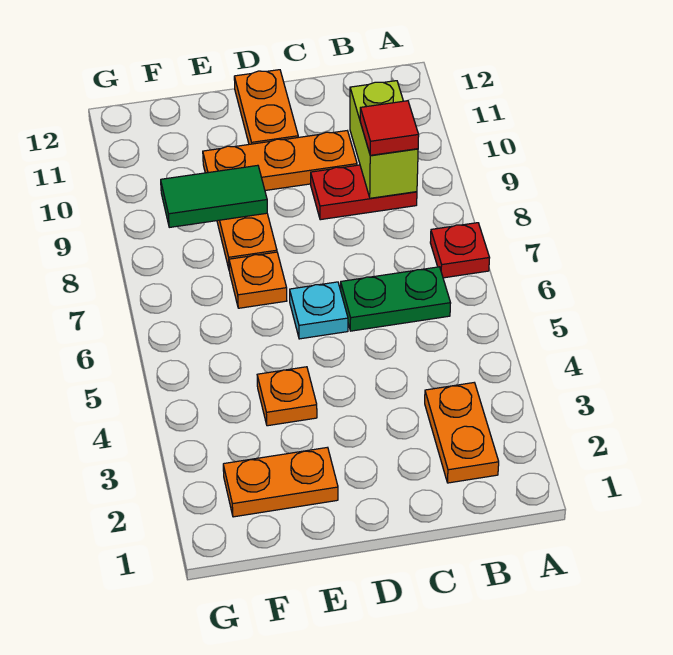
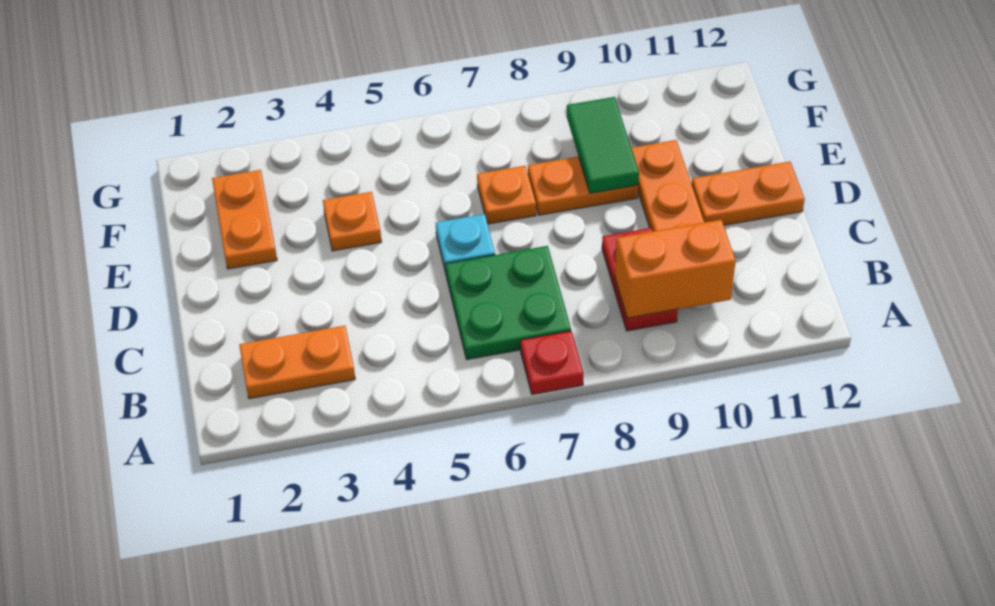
green plate B6:C6 level 1 -> green plate B6:C7 level 1
lime brick B9:B10 level 2 -> orange brick B9:B10 level 2
red tile B9 level 3 -> none

